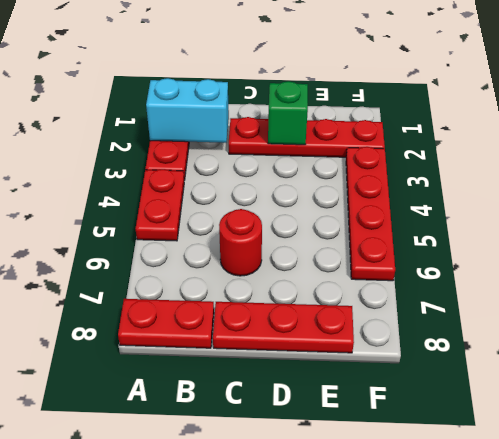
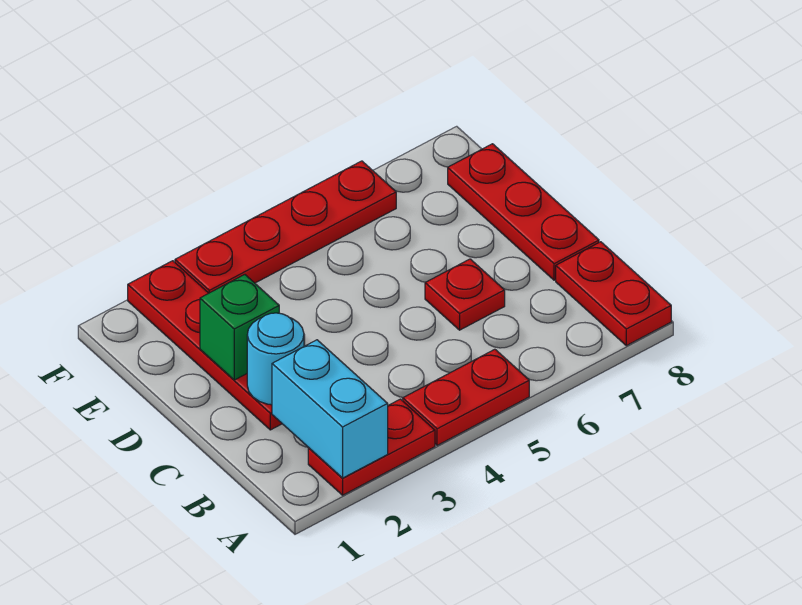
none -> cyan round brick C2 level 2
red round brick C6 level 1 -> red plate C6 level 1

